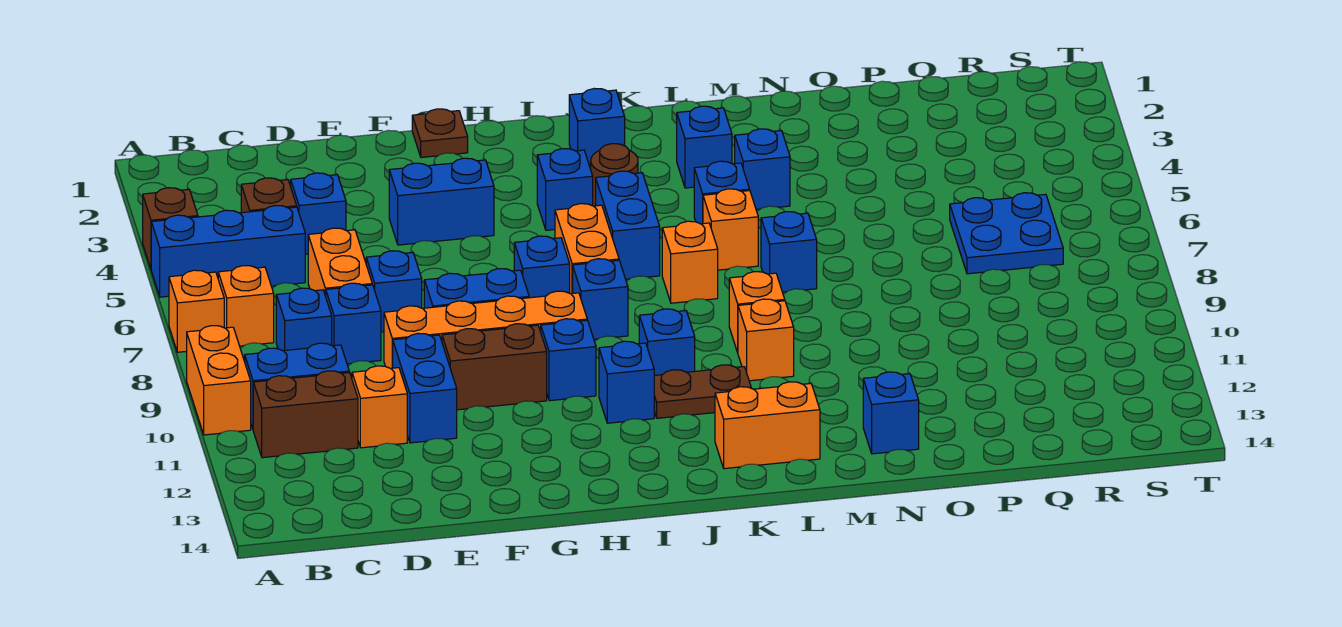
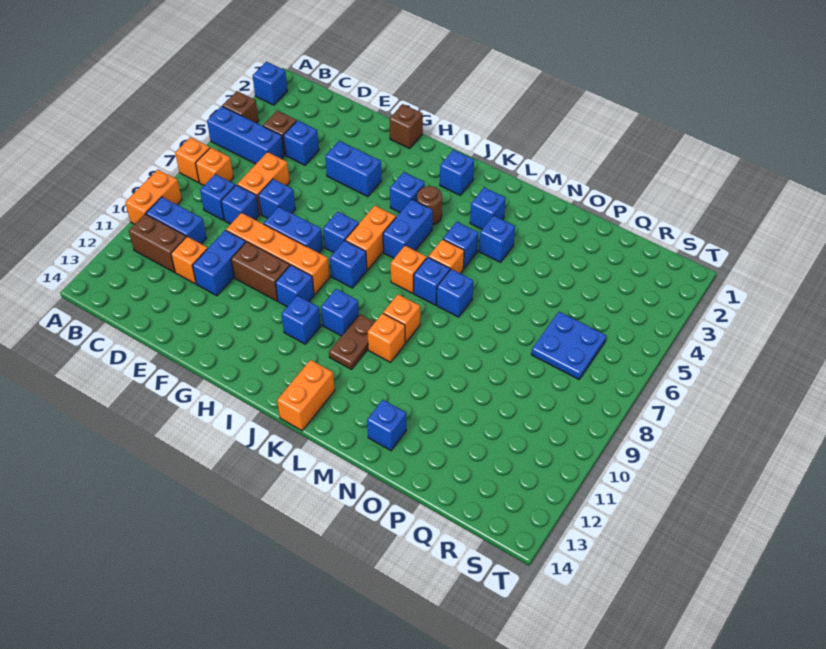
none -> blue brick A2 level 1
brown plate G1 level 1 -> brown brick G1 level 1
brown plate J11:K11 level 1 -> brown plate K10:K11 level 1
orange brick K13:L13 level 1 -> orange brick K13:K14 level 1
none -> blue brick L7 level 1

